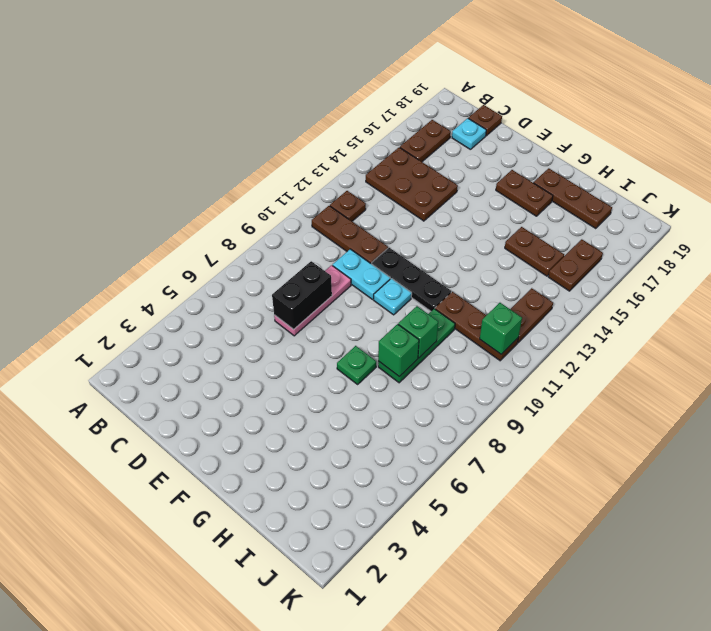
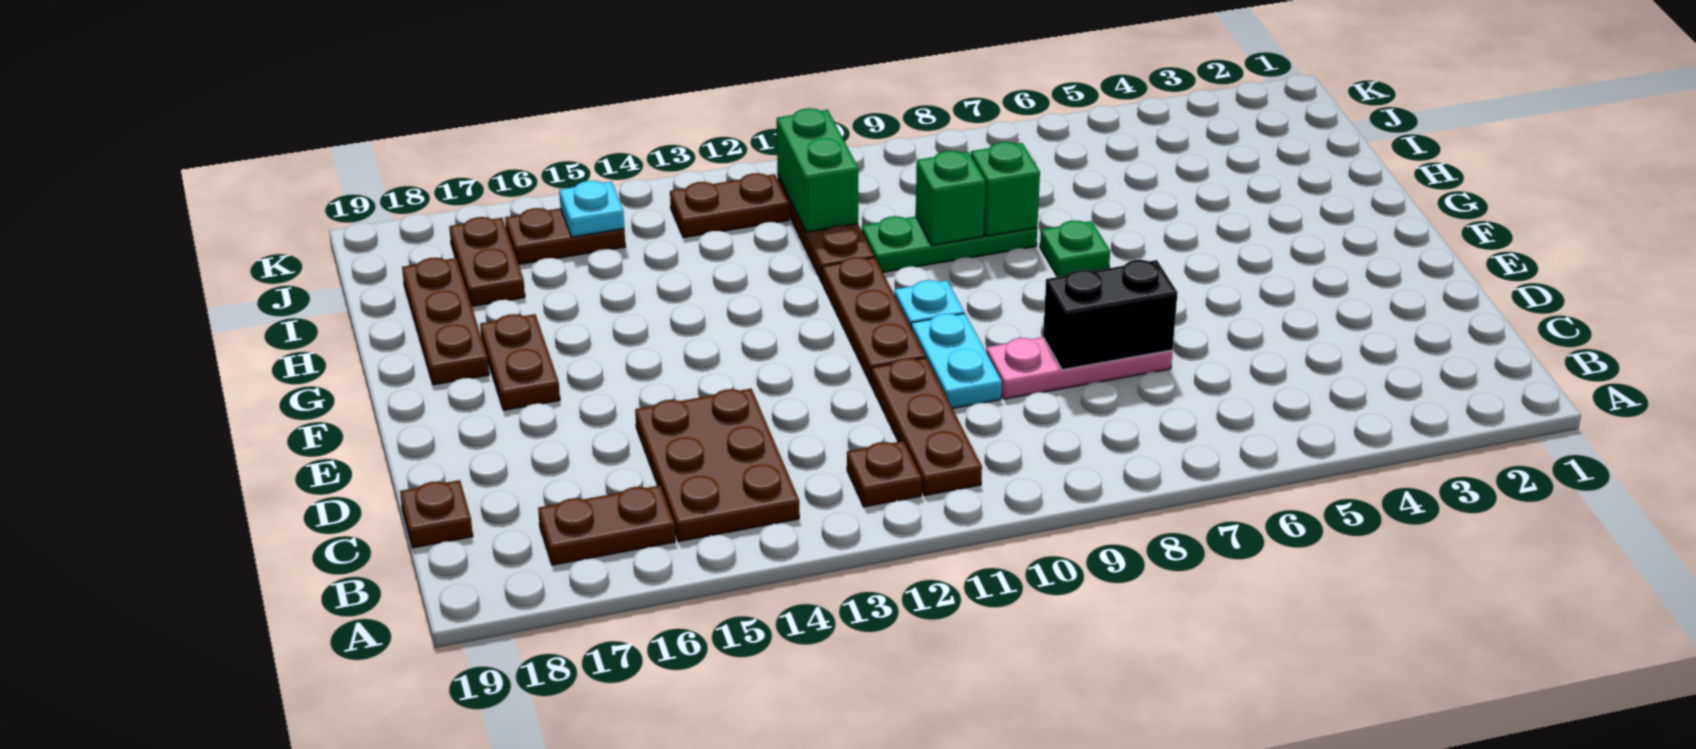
cyan plate C18 level 1 -> cyan plate J15 level 2
black plate E11:G11 level 1 -> brown plate E11:G11 level 1
brown plate H15:I15 level 1 -> brown plate I17:J17 level 1
green brick J11 level 2 -> green brick I11:J11 level 2

